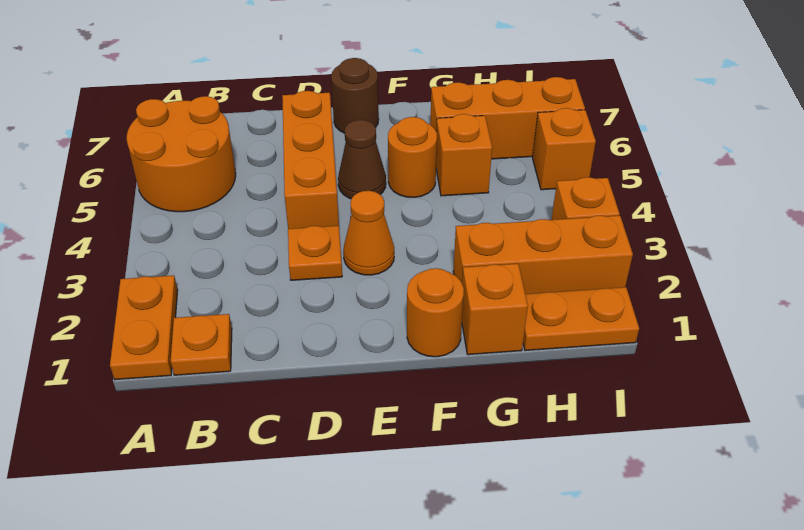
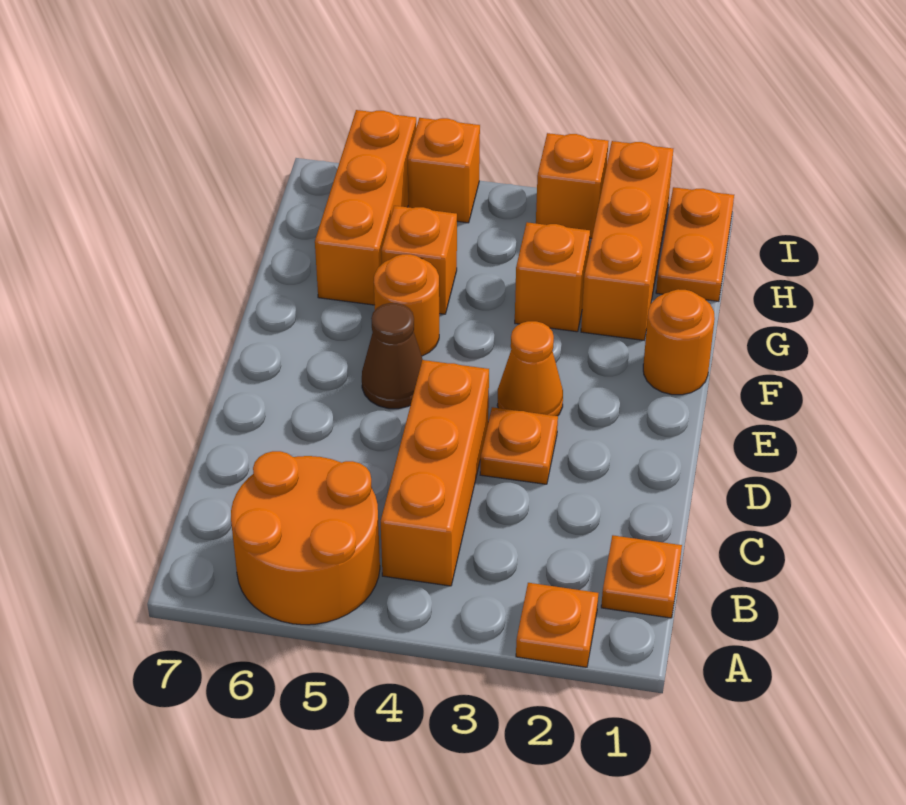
orange plate A1:A2 level 1 -> orange plate A2 level 1
orange brick D4:D6 level 1 -> orange brick B4:D4 level 1
brown round brick E7 level 1 -> none
orange brick G1 level 1 -> orange brick G3 level 1

